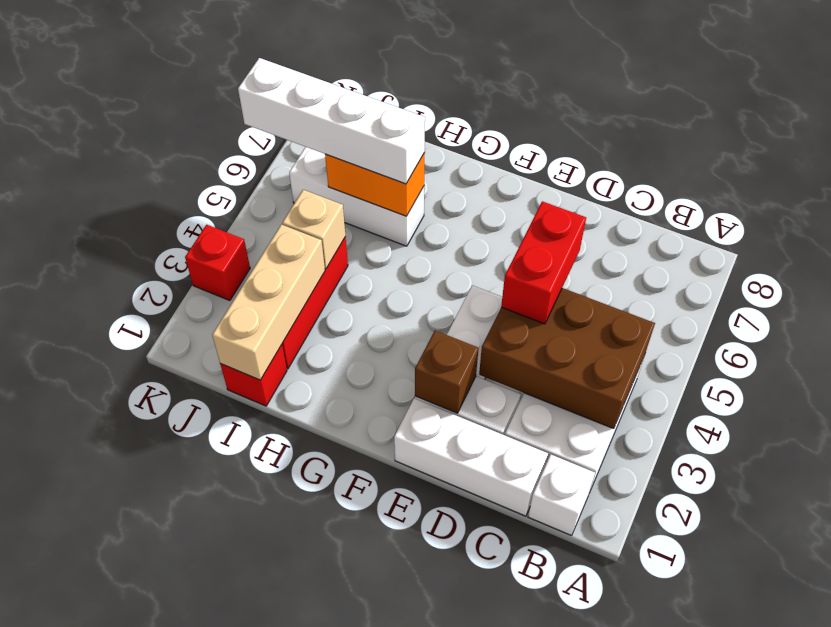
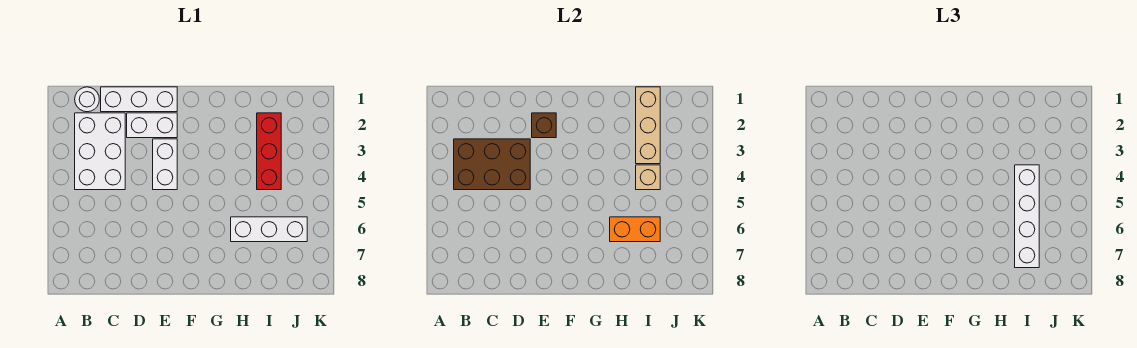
white brick B1 level 1 -> white round brick B1 level 1
red brick D4:D5 level 3 -> none
white brick H6:K6 level 3 -> white brick I4:I7 level 3
red brick I1 level 1 -> none
red brick K3 level 1 -> none

